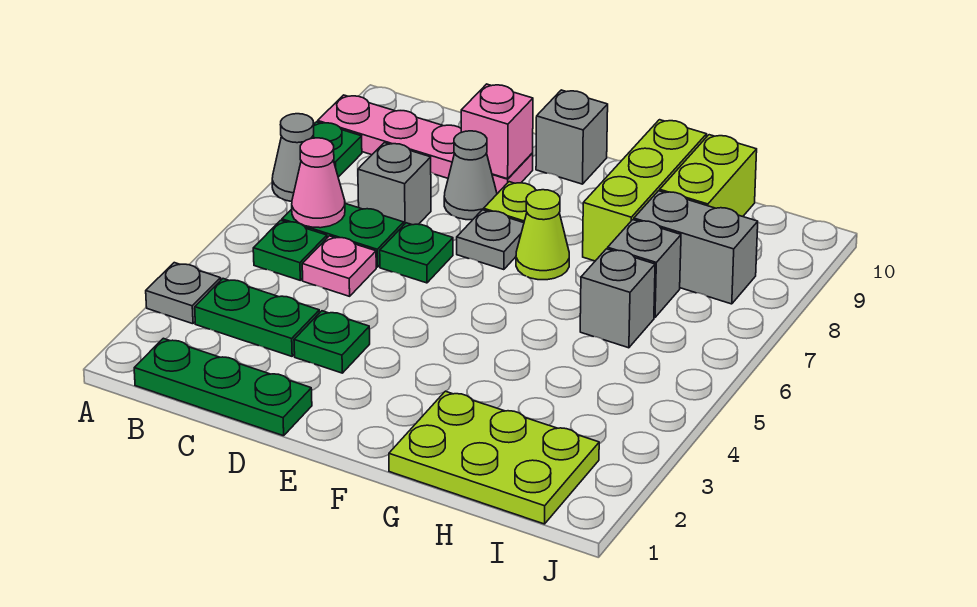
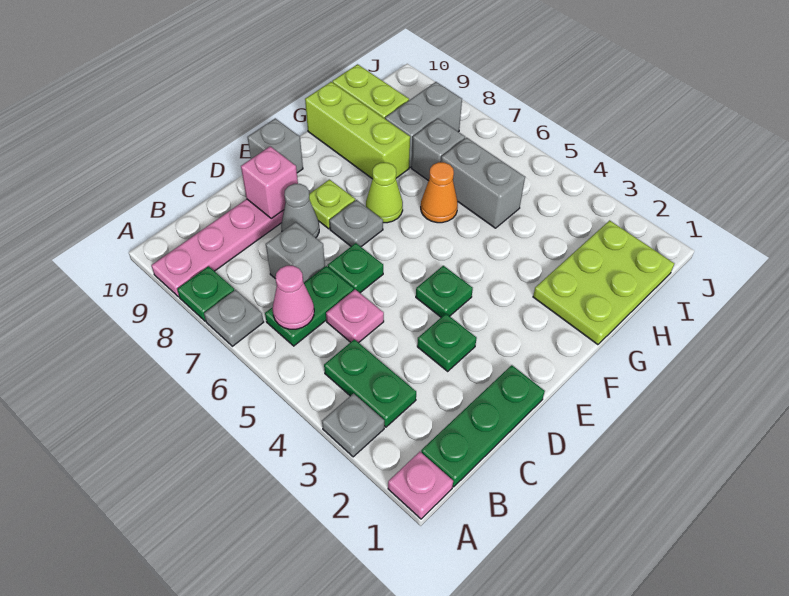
none -> pink plate A1 level 1
grey cone A7 level 1 -> grey plate A7 level 1
green plate B3:C3 level 1 -> green plate B3:B4 level 1
green plate B5 level 1 -> green plate E4 level 1
none -> orange cone G6 level 1
grey brick H6 level 1 -> grey brick H5:H6 level 1

